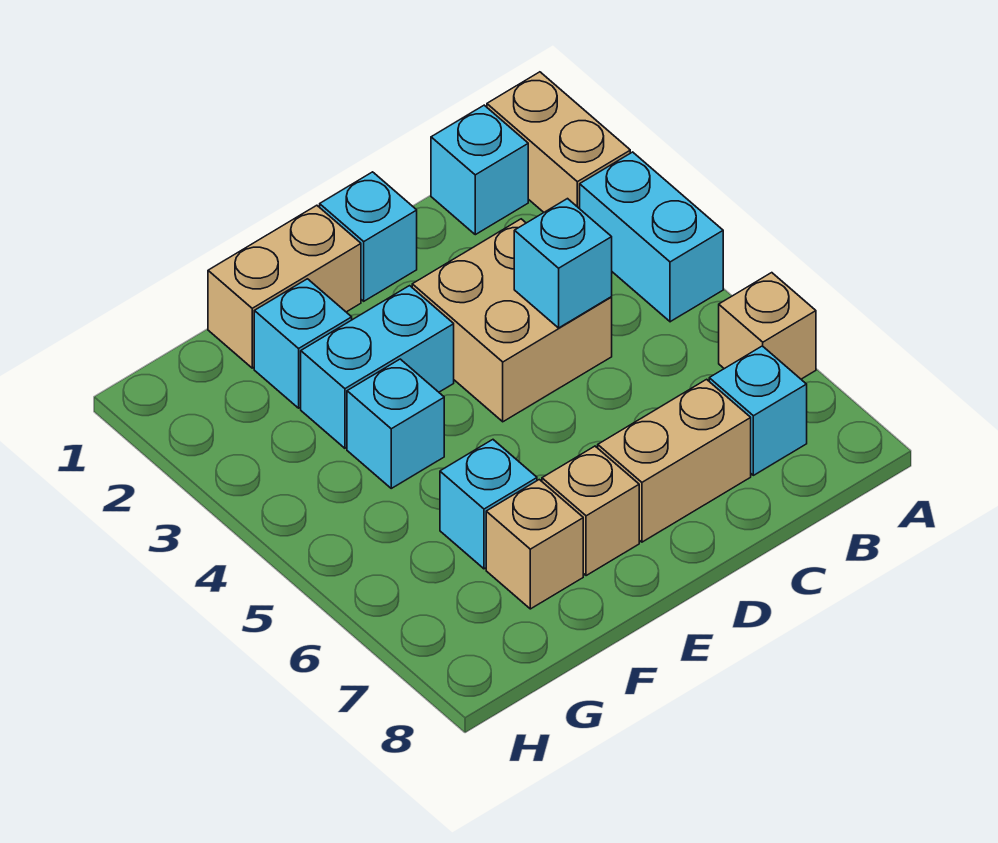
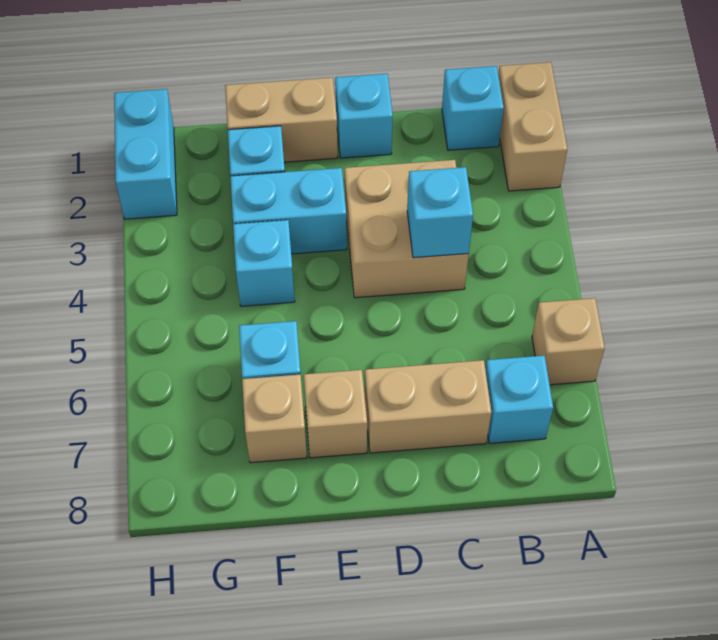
cyan brick A3:A4 level 1 -> cyan brick H1:H2 level 1

